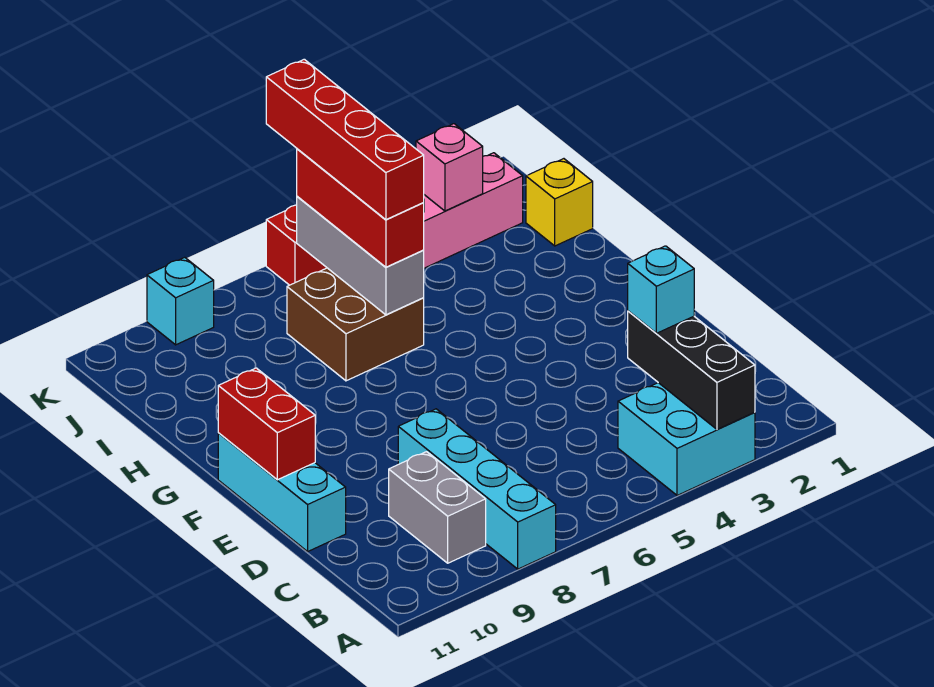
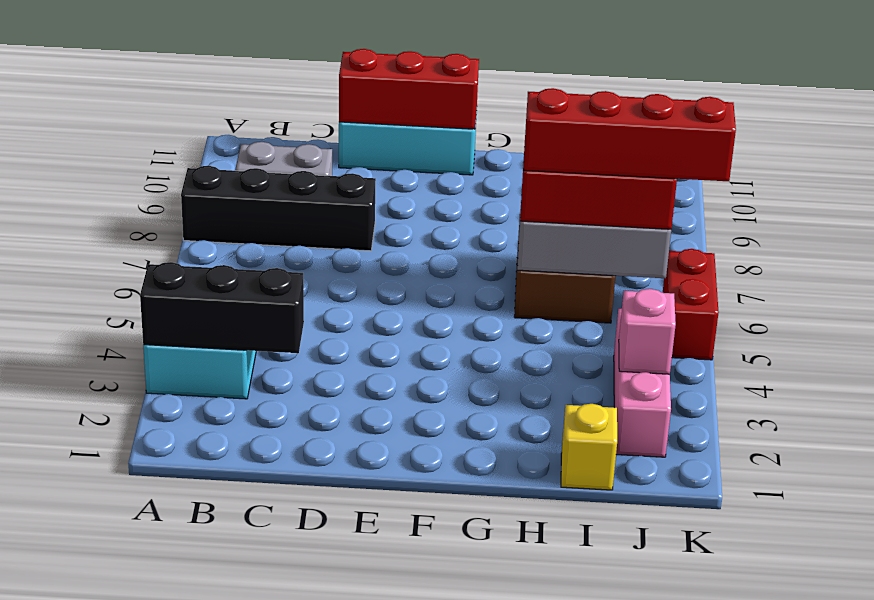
cyan brick A8:D8 level 1 -> black brick A8:D8 level 1
cyan brick C3 level 3 -> none
red brick E11:F11 level 2 -> red brick D11:F11 level 2
cyan brick K9 level 1 -> none

